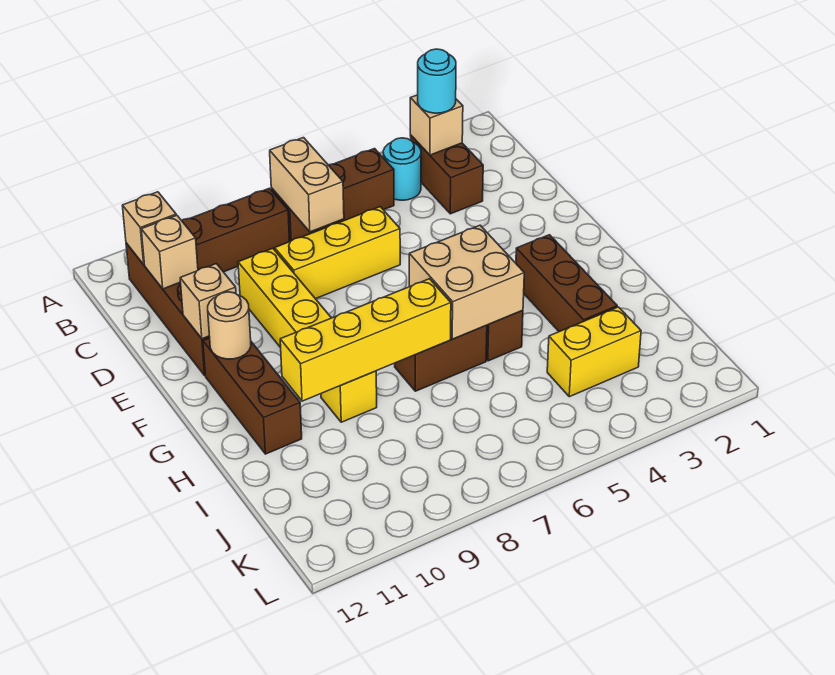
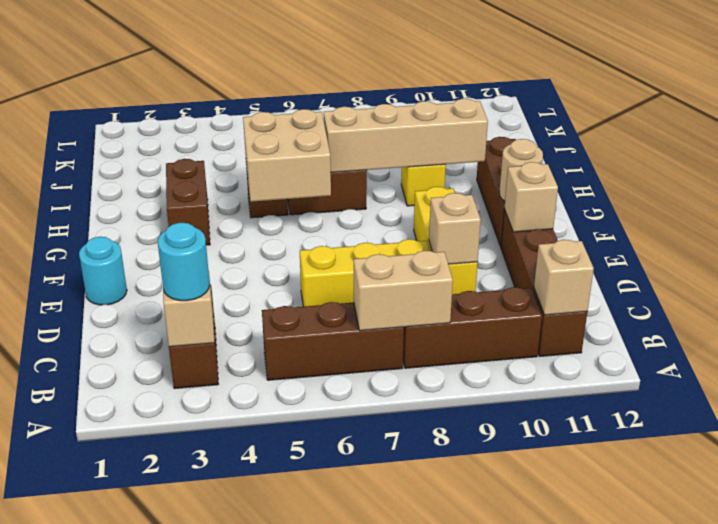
cyan round brick B4 level 1 -> cyan round brick E1 level 1
tan brick B7:C7 level 2 -> tan brick B7:B8 level 2
tan brick C11 level 2 -> tan brick D9 level 2
brown brick G3:I3 level 1 -> brown brick G3:H3 level 1
yellow brick H7:H10 level 2 -> tan brick H7:H10 level 2
yellow brick J3:J4 level 1 -> none

